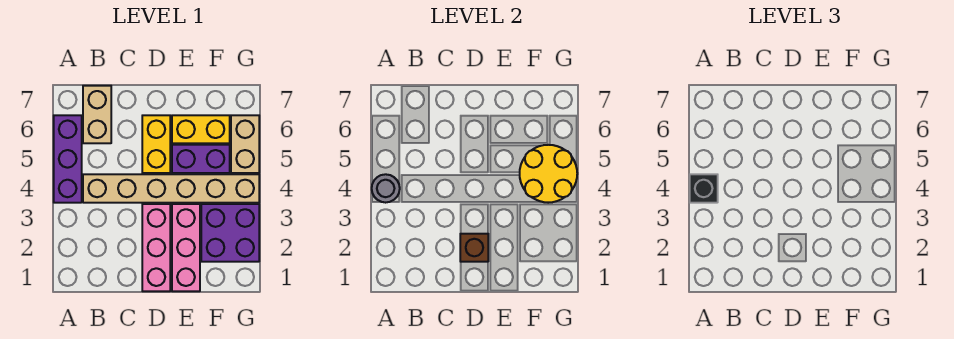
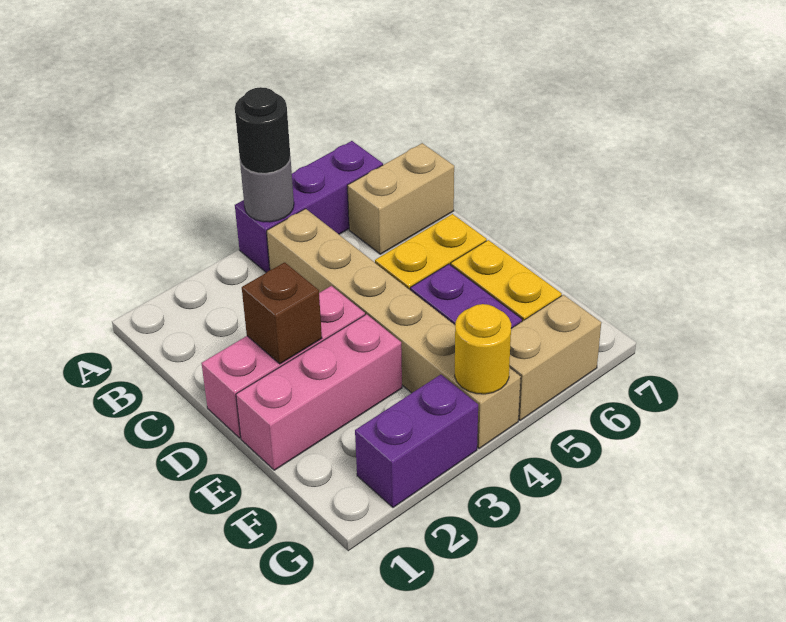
black brick A4 level 3 -> black round brick A4 level 3
purple brick F2:G3 level 1 -> purple brick G2:G3 level 1
yellow round brick F4:G5 level 2 -> yellow round brick G4 level 2

